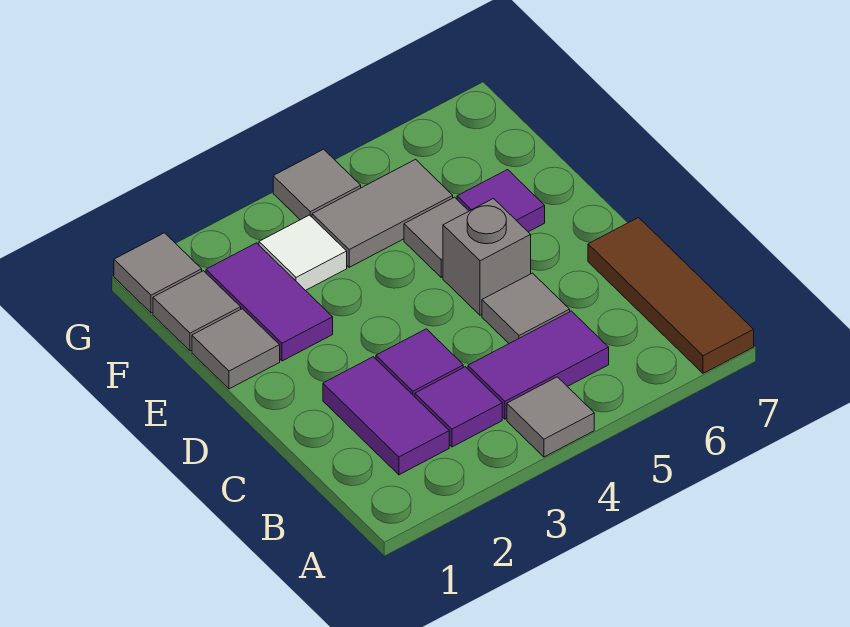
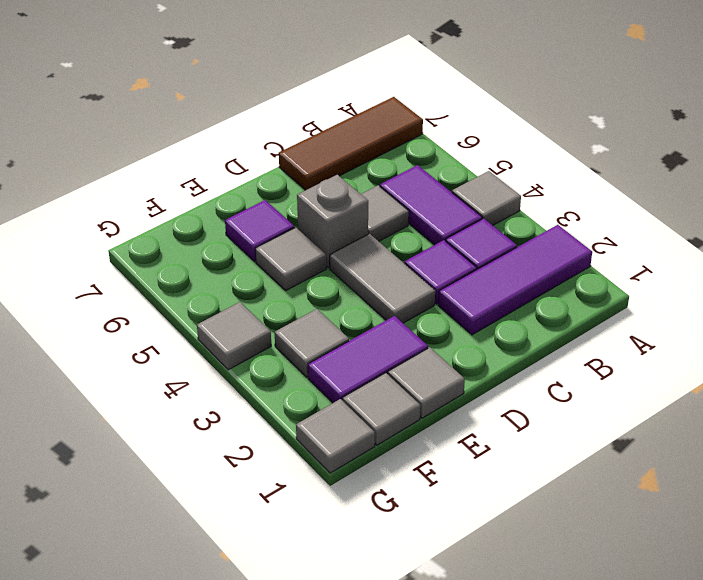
purple tile B2:C2 level 1 -> purple tile A2:C2 level 1
white tile F3 level 1 -> grey tile F3 level 1
grey tile F4:F5 level 1 -> grey tile D3:D4 level 1

